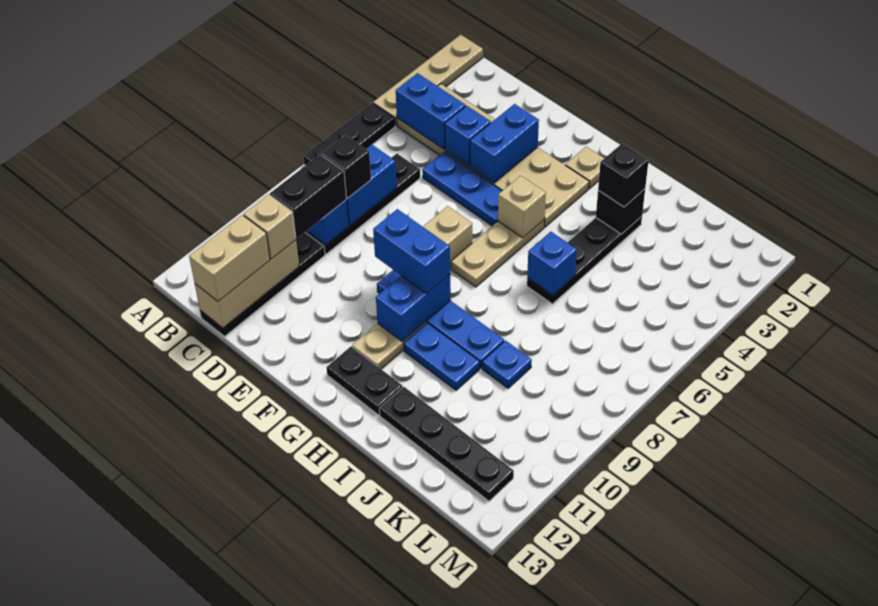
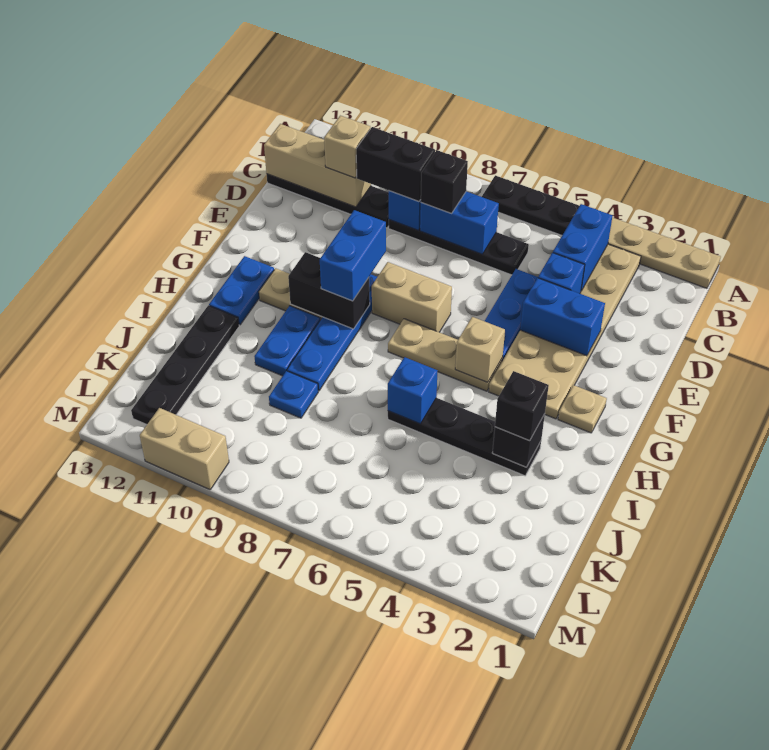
tan brick C12:C13 level 3 -> tan brick M10:M11 level 1
blue brick G9:G10 level 2 -> black brick G9:G10 level 2
black plate G12:H12 level 1 -> blue plate G12:H12 level 1

